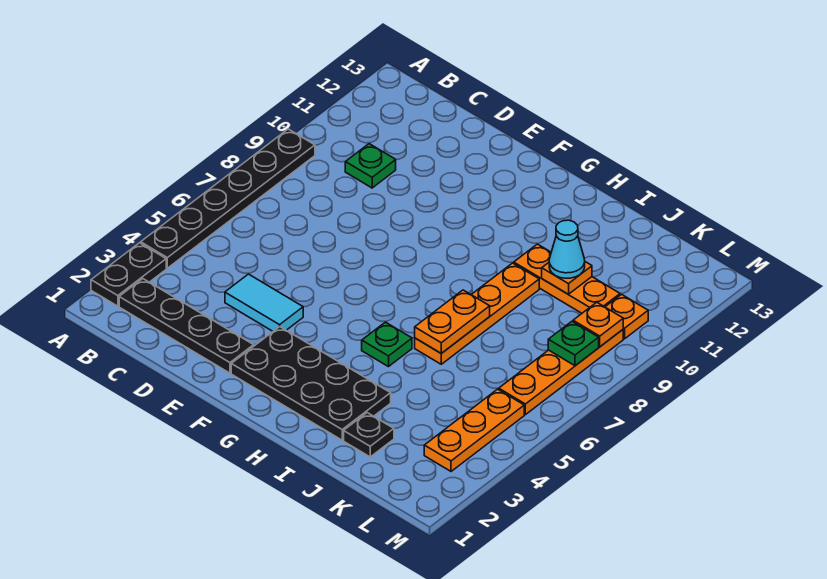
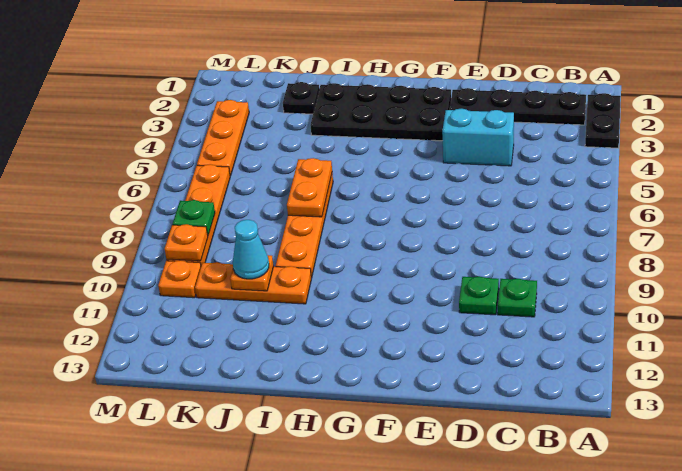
black plate A4:A9 level 1 -> none
cyan tile D4:E4 level 1 -> cyan brick D4:E4 level 1
green plate H5 level 1 -> green plate D10 level 1

